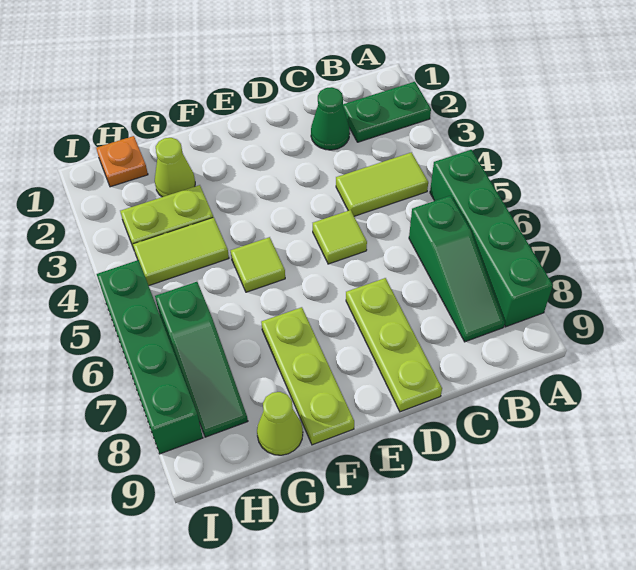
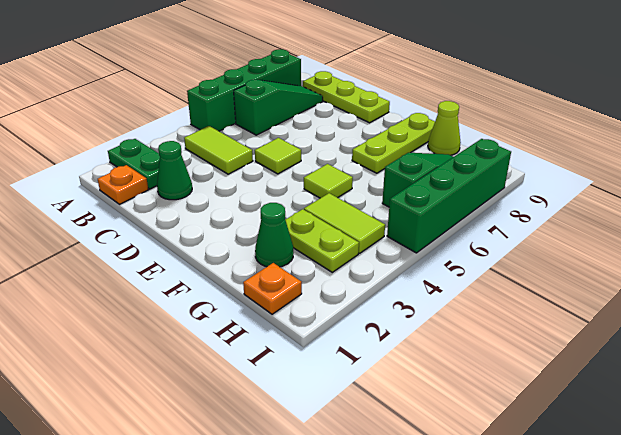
none -> orange plate B1 level 1
lime plate D7:D9 level 1 -> lime plate B9:D9 level 1
lime cone G2 level 1 -> green cone G2 level 1

